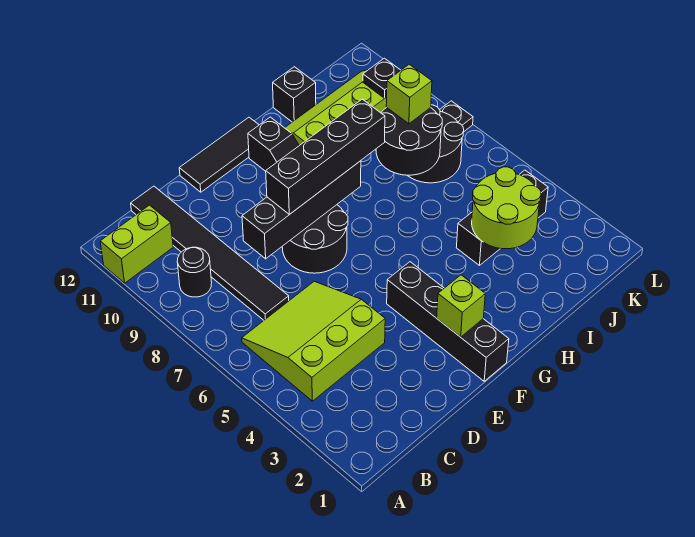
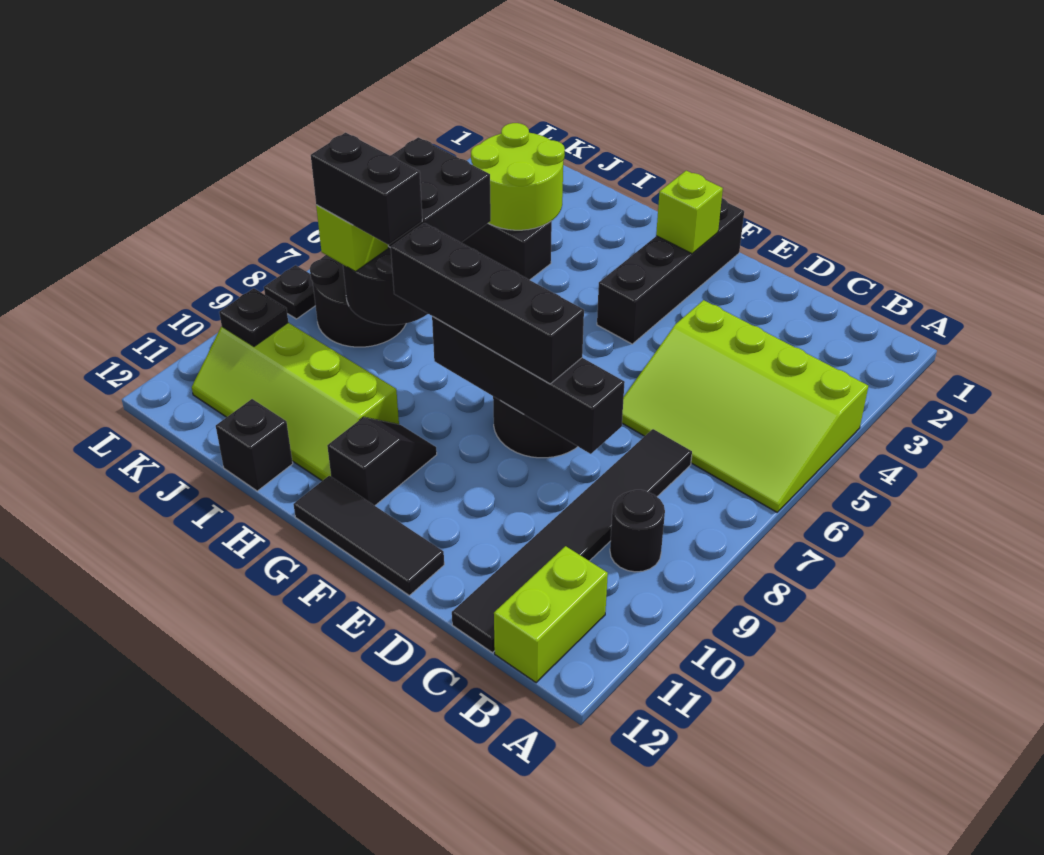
lime brick A11:B11 level 1 -> lime brick B11:B12 level 1
lime slope B4:D6 level 1 top 4 -> lime slope A4:D6 level 1 top 4
none -> black brick I6:J7 level 3
none -> black brick I8:J8 level 4

